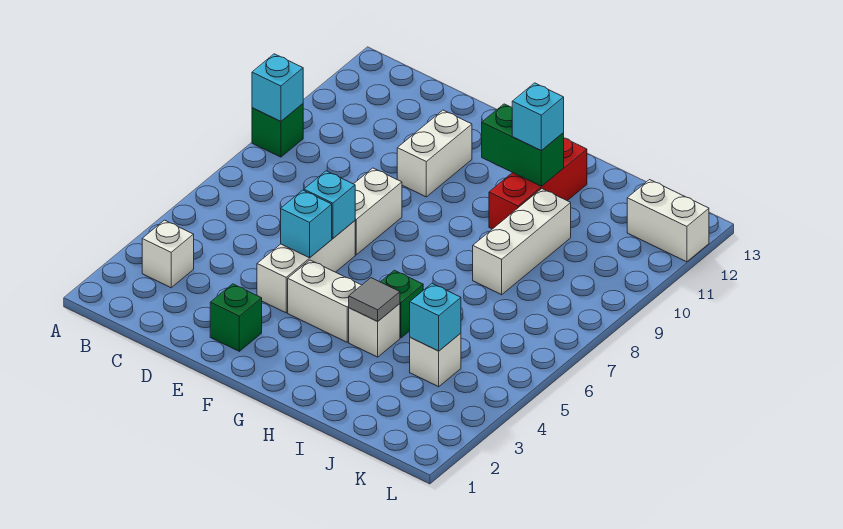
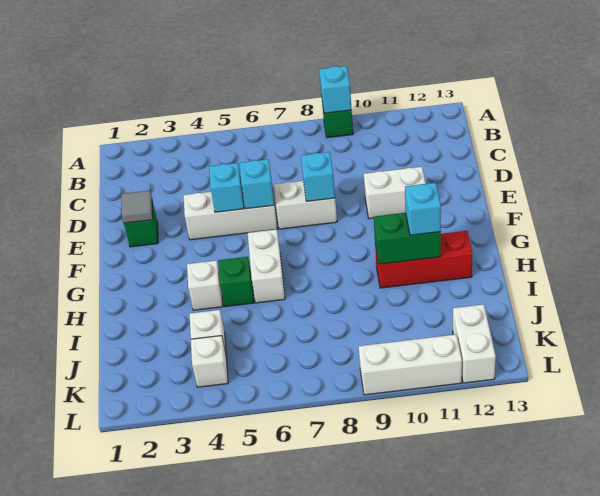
white brick B3 level 1 -> white brick K4 level 1
white brick F4:G4 level 1 -> white brick G6:H6 level 1
green brick G11:H11 level 2 -> green brick H10:H11 level 2
grey tile H4 level 2 -> grey tile E2 level 2
white brick I8:I10 level 1 -> white brick L9:L11 level 1
cyan brick J4 level 2 -> cyan brick E8 level 2

